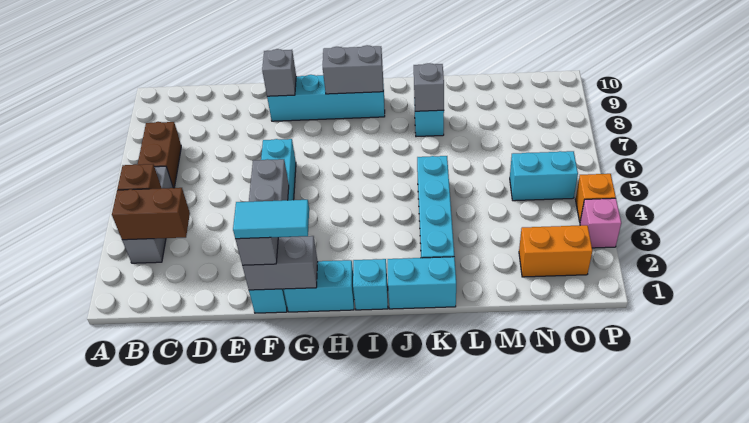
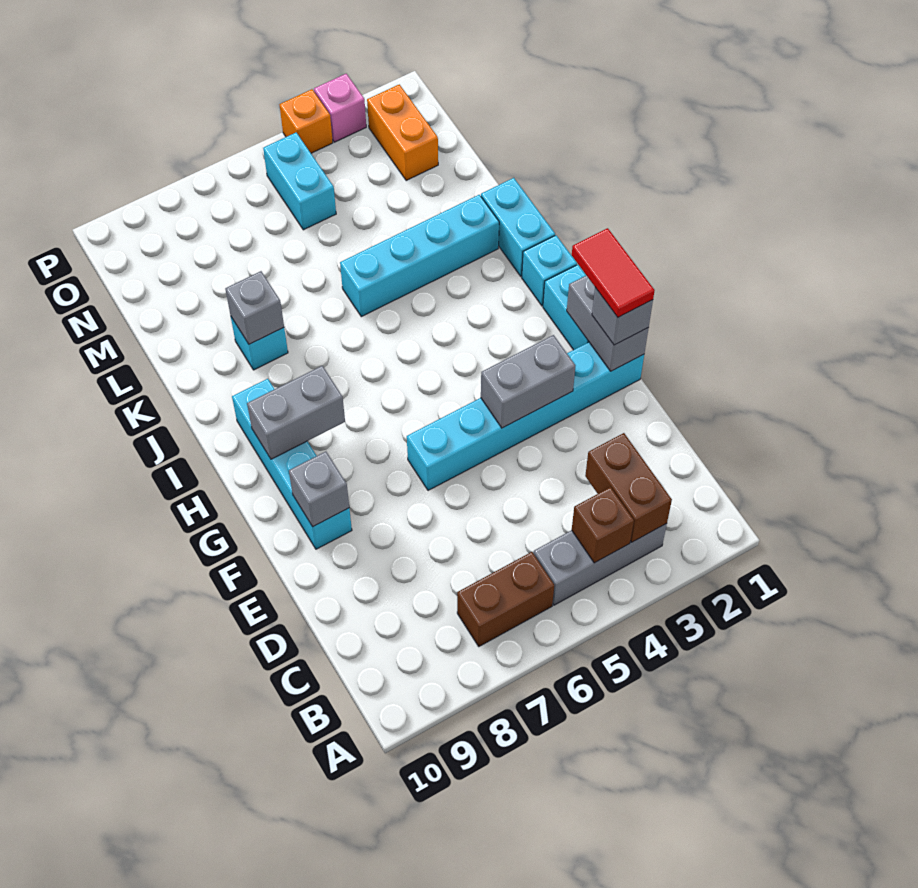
cyan tile F1:G1 level 4 -> red tile F1:G1 level 4
grey brick H9:I9 level 2 -> grey brick H8:H9 level 2

